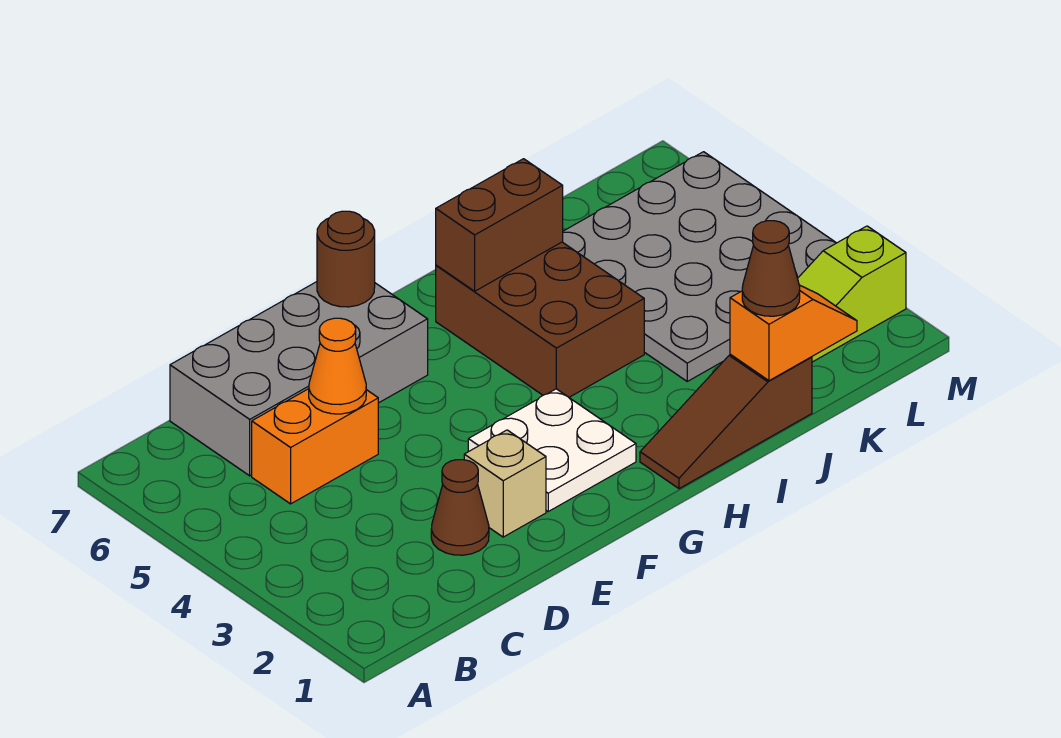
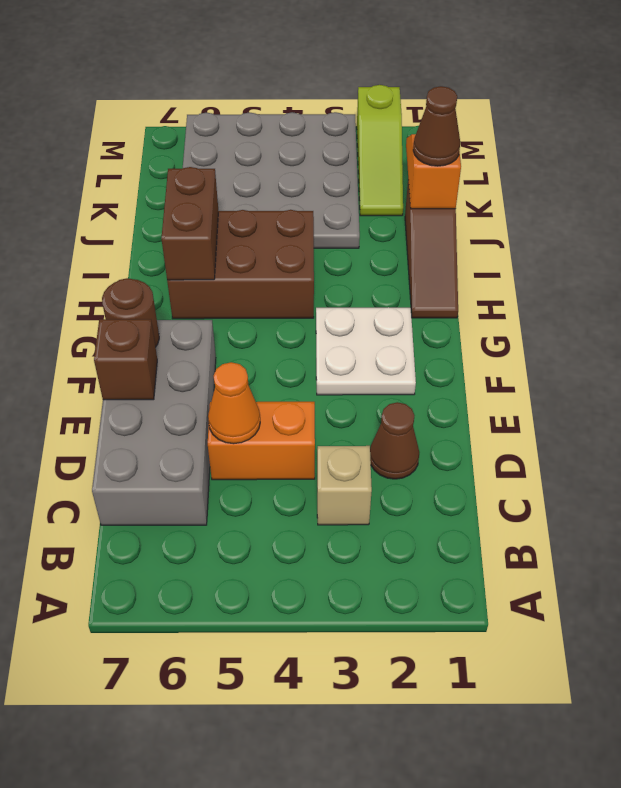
orange brick C5:D5 level 1 -> orange brick D4:D5 level 1
tan brick E2 level 1 -> tan brick C3 level 1
none -> brown brick E7 level 2

